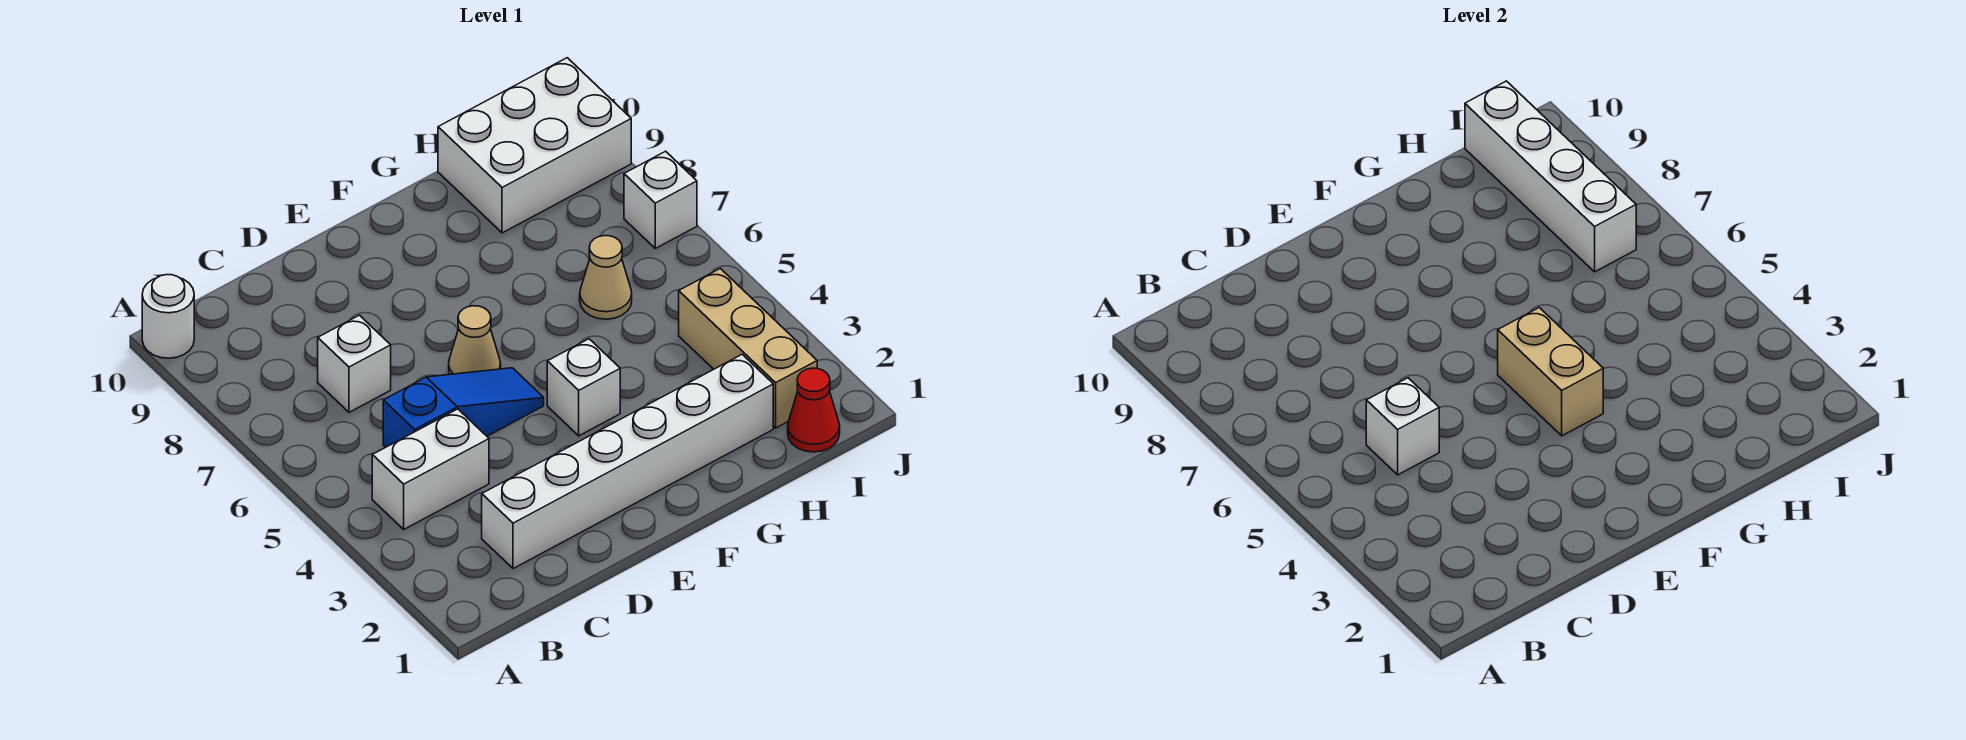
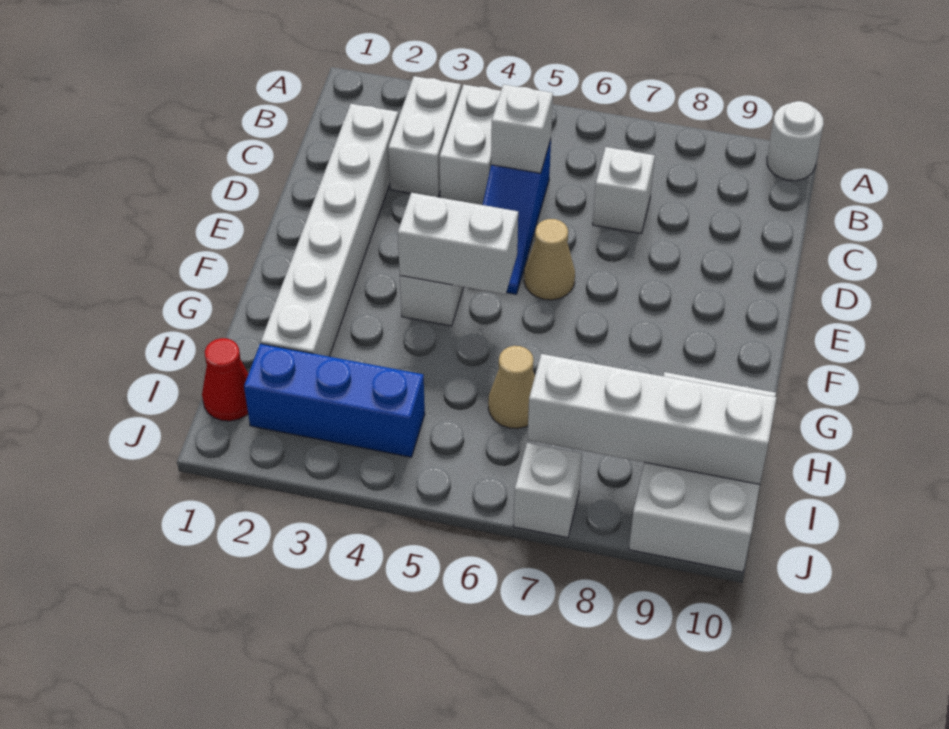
none -> white brick B3:C3 level 1
tan brick F4:F5 level 2 -> white brick F4:F5 level 2
tan brick I2:I4 level 1 -> blue brick I2:I4 level 1

